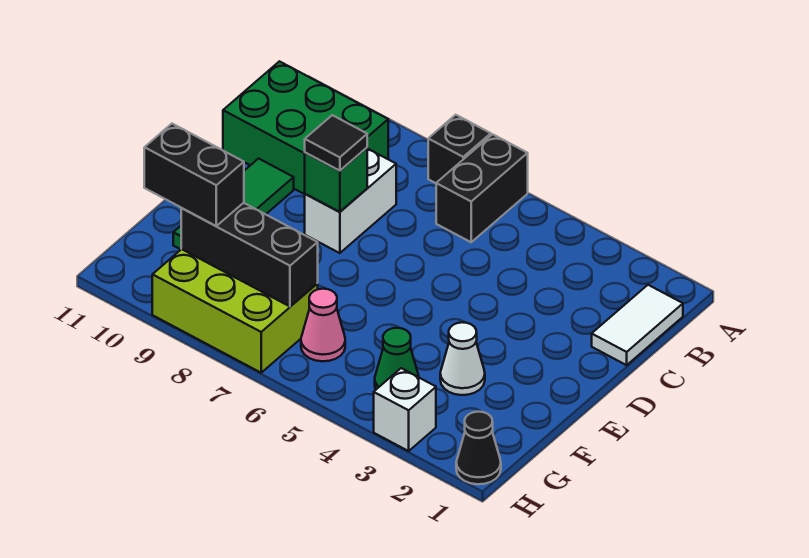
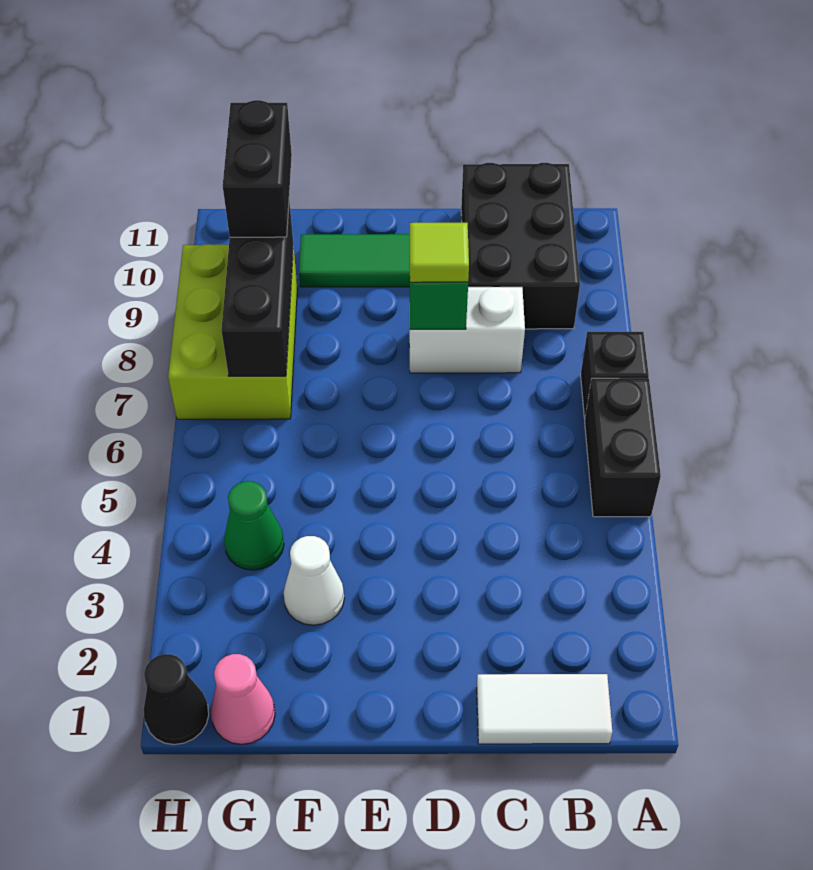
black brick A6:B6 level 1 -> black brick A5:A6 level 1
green brick B9:C11 level 1 -> black brick B9:C11 level 1
black tile D8 level 3 -> lime tile D8 level 3
pink cone G6 level 1 -> pink cone G1 level 1
white brick H3 level 1 -> none

